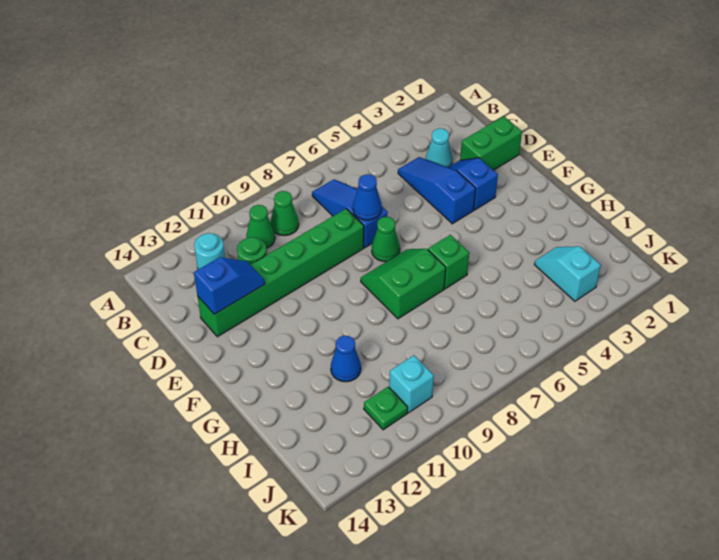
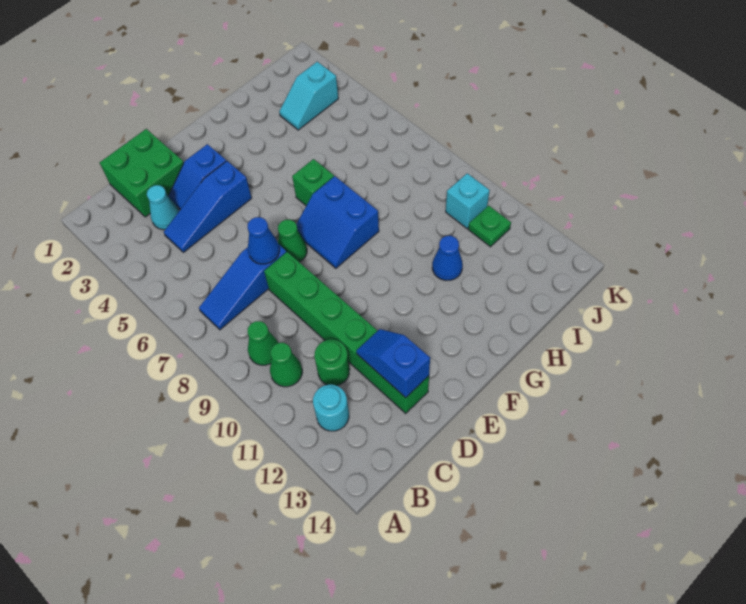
green brick D1:D2 level 1 -> green brick C1:D2 level 1
green slope F7:G8 level 1 top G -> blue slope F7:G8 level 1 top G

